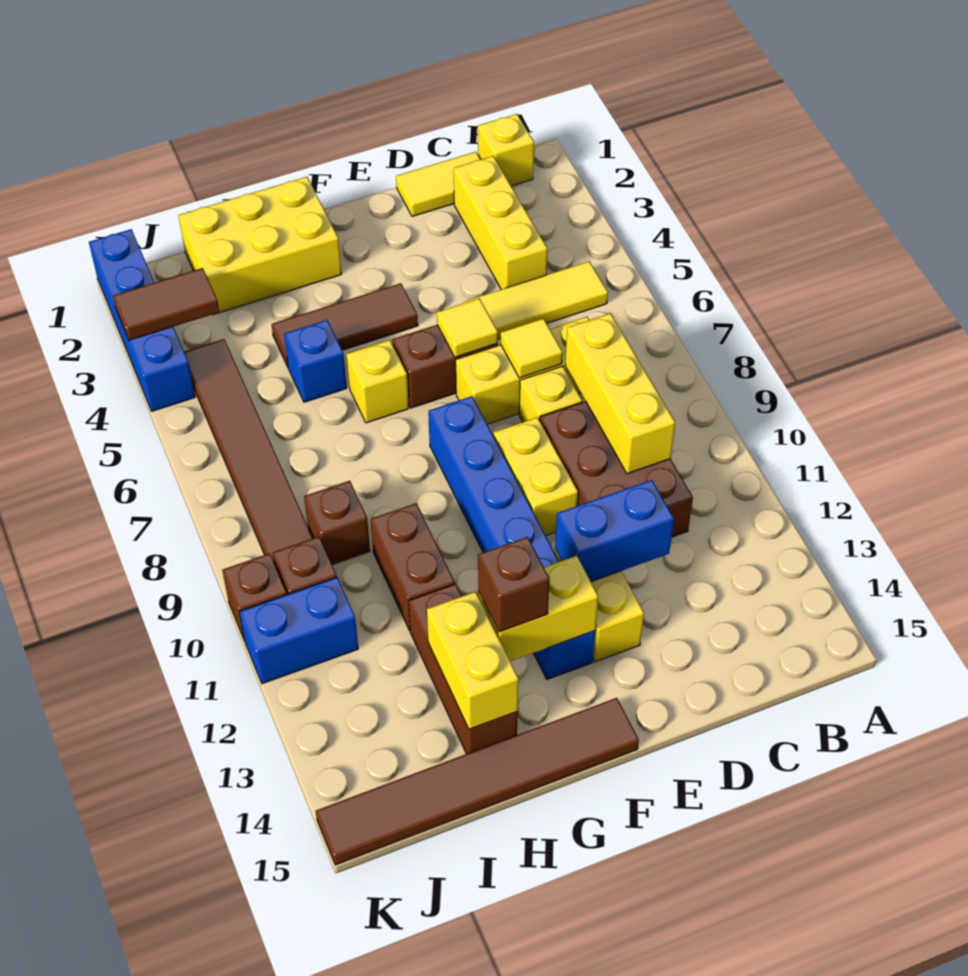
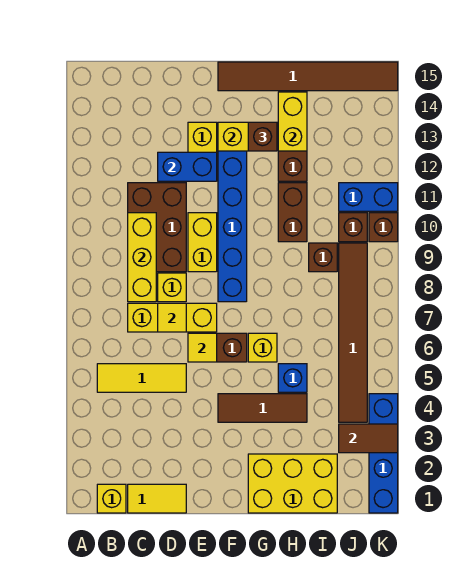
yellow brick C2:C4 level 1 -> none

